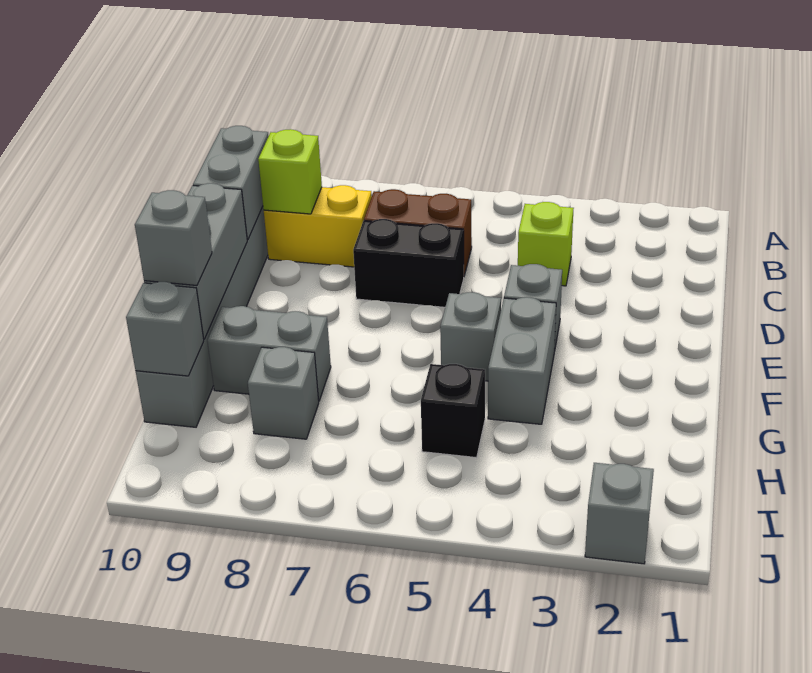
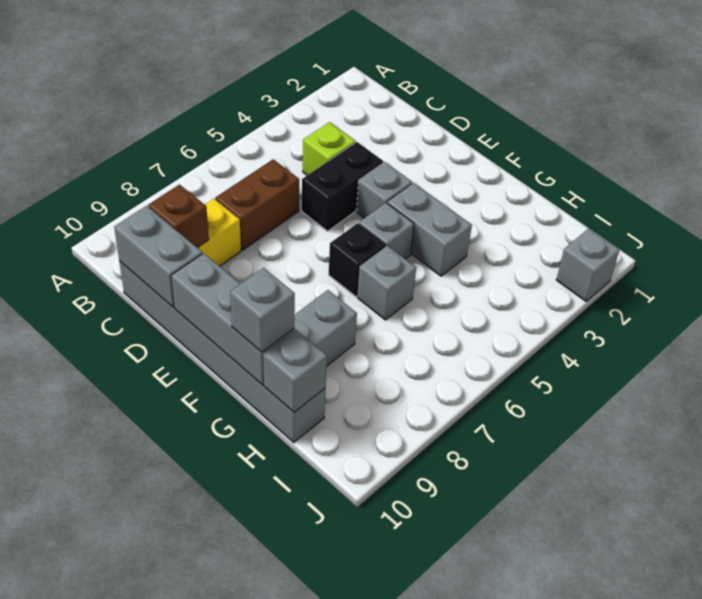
lime brick C9 level 2 -> brown brick C9 level 2
black brick D6:D7 level 1 -> black brick D4:D5 level 1
black brick H5 level 1 -> black brick F6 level 1
grey brick H8 level 1 -> grey brick G6 level 1

